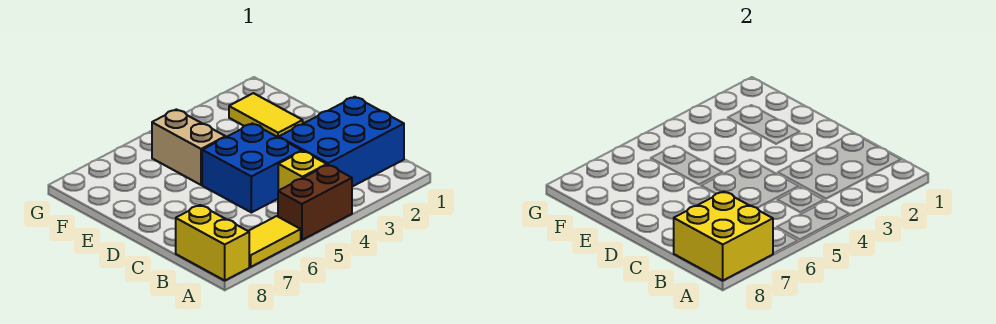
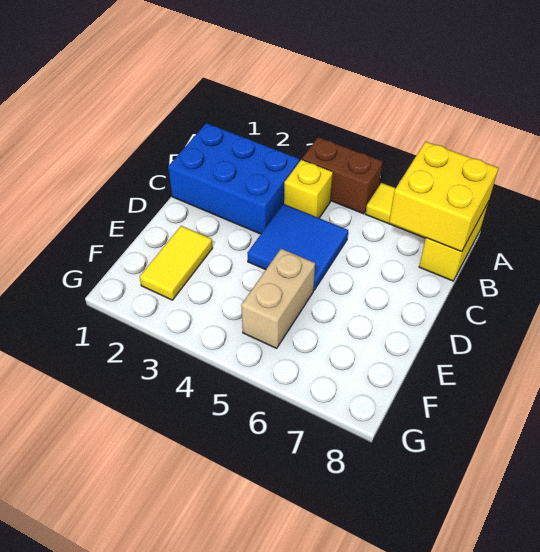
blue brick C4:D5 level 1 -> blue tile C4:D5 level 1

